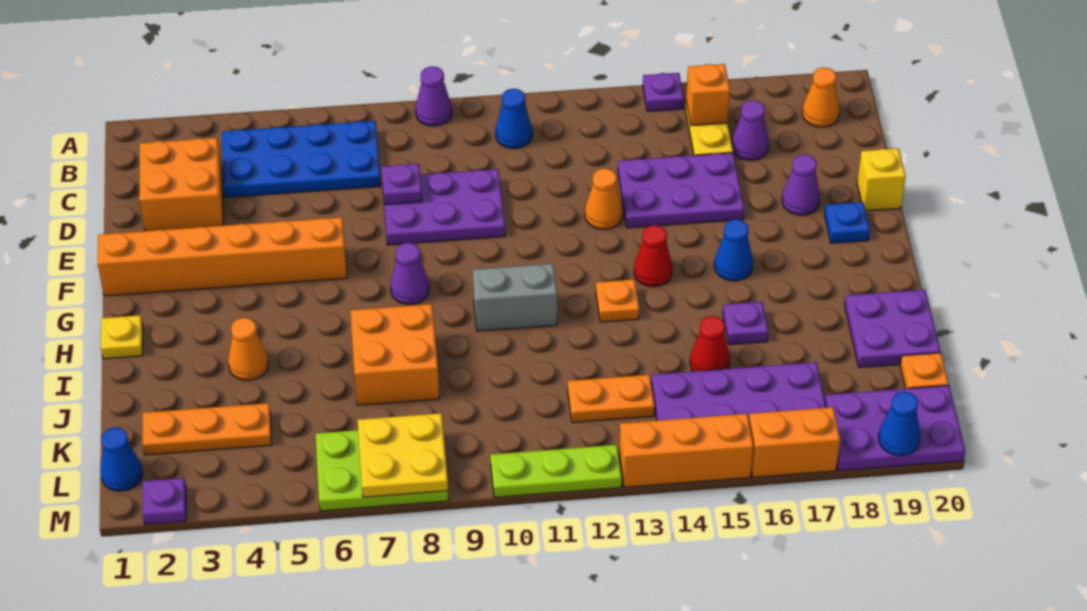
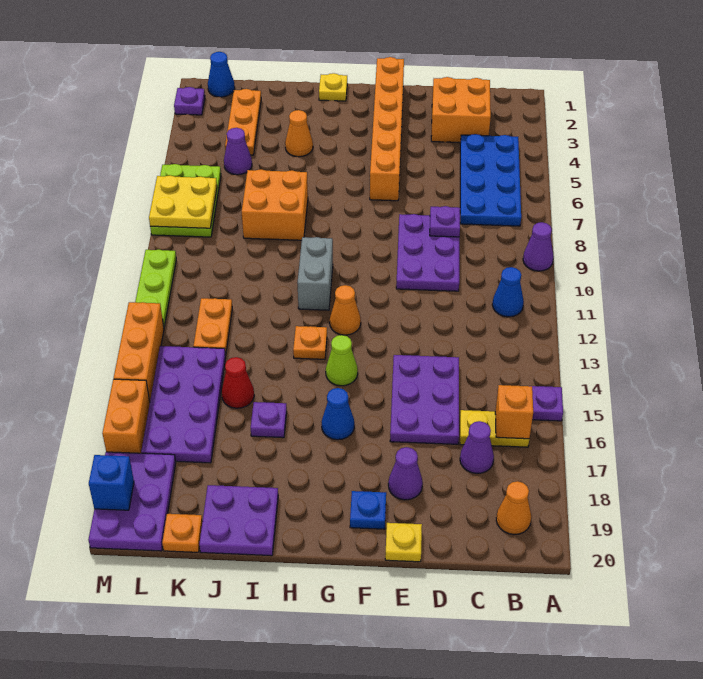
orange cone E13 level 1 -> orange cone G12 level 1
yellow brick E20 level 1 -> yellow plate E20 level 1
purple cone G8 level 1 -> purple cone K5 level 1
red cone G14 level 1 -> lime cone G14 level 1
blue cone M19 level 2 -> blue brick M19 level 2

